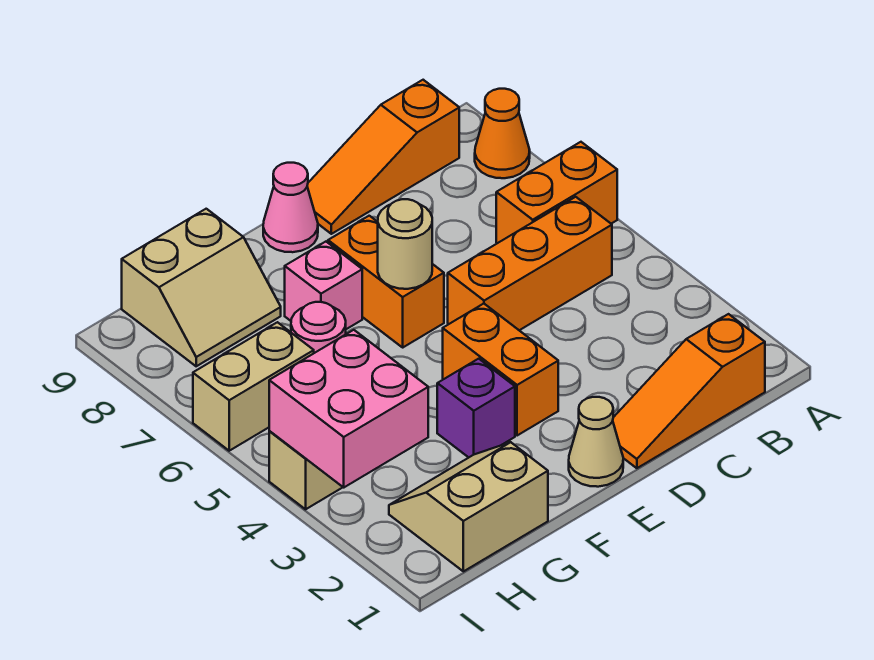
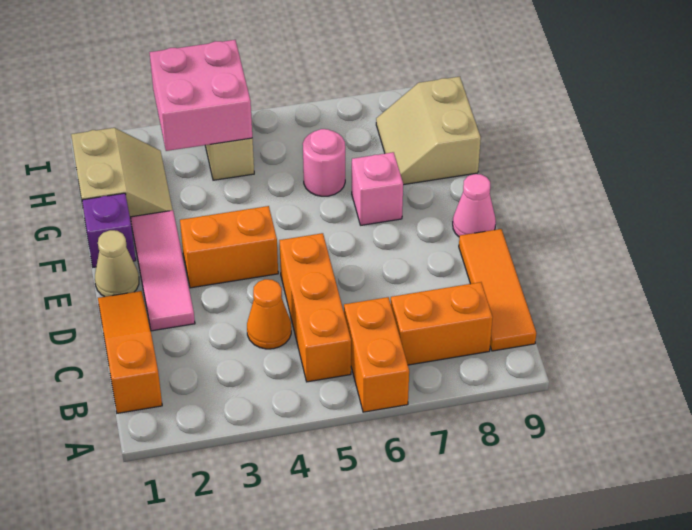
orange cone A8 level 1 -> orange cone C4 level 1
orange slope B9:D9 level 1 top B -> orange tile B9:D9 level 1
none -> pink tile D2:F2 level 1
orange brick E6:E7 level 1 -> orange brick B7:B8 level 1
tan round brick E6 level 2 -> none
purple brick F3 level 1 -> purple brick F1 level 1
tan brick H6:I6 level 1 -> none

